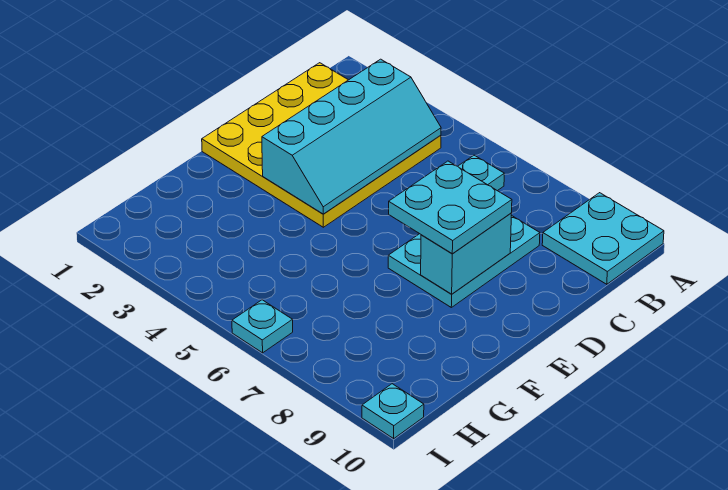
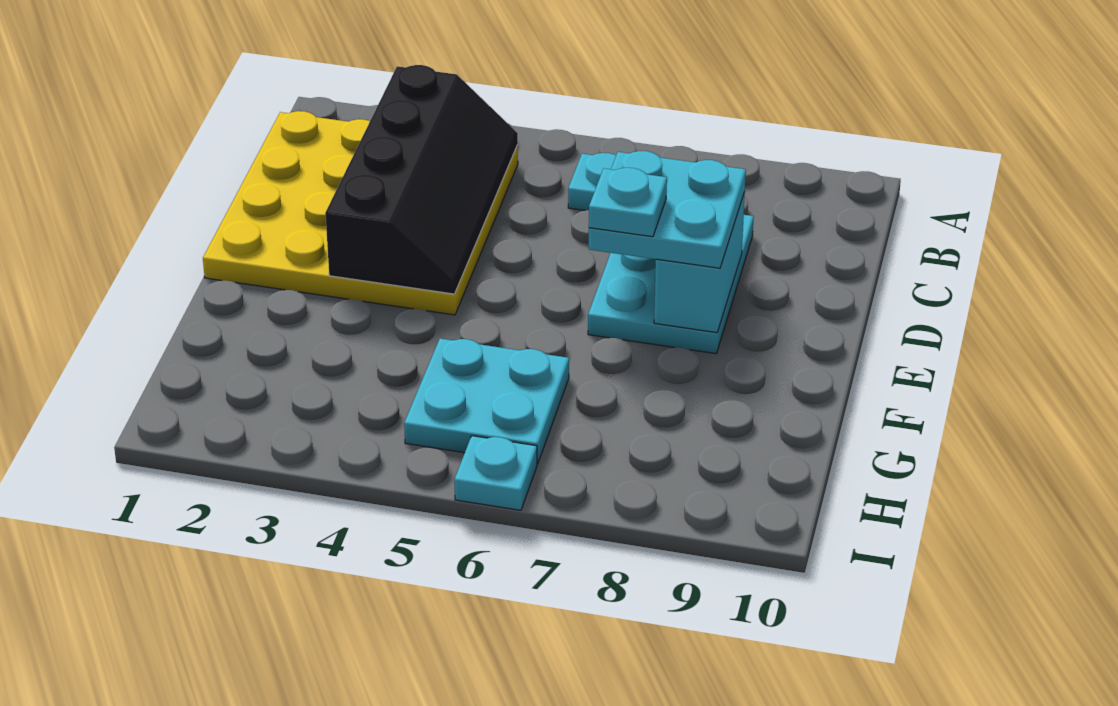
cyan plate A9:B10 level 1 -> cyan plate G5:H6 level 1
cyan slope B3:E4 level 2 top 3 -> black slope B3:E4 level 2 top 3
cyan plate I10 level 1 -> cyan plate E7 level 4

